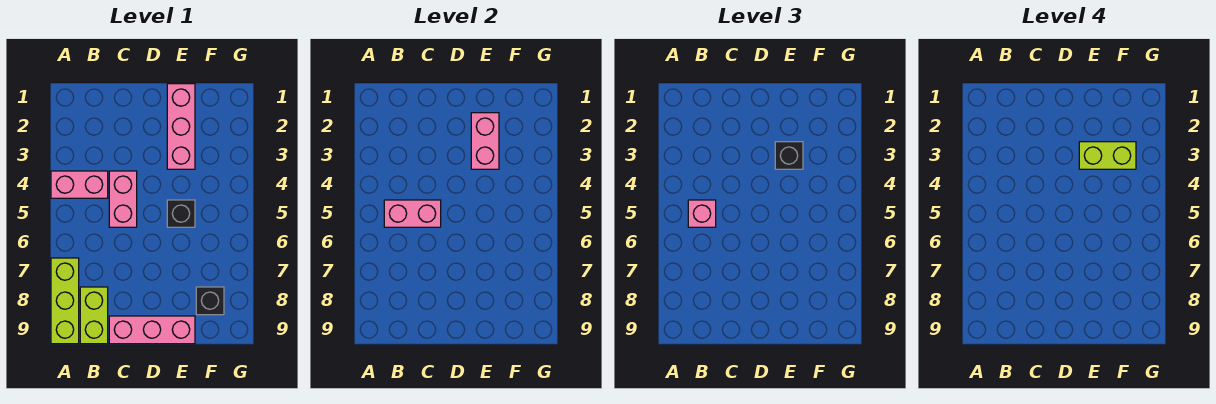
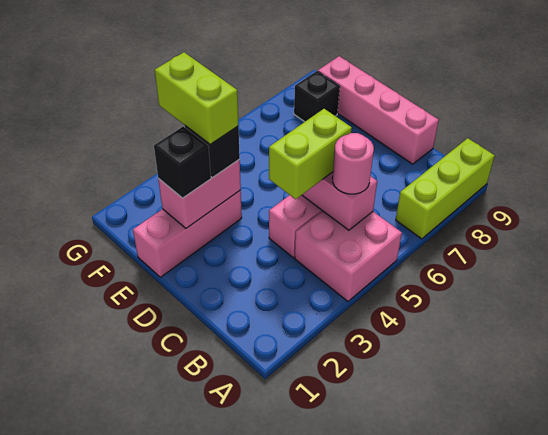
pink brick A4:B4 level 1 -> pink brick A4:B5 level 1
pink brick B5 level 3 -> pink round brick B5 level 3
lime brick B8:B9 level 1 -> lime brick C4:C5 level 3
pink brick C9:E9 level 1 -> pink brick C9:F9 level 1
black brick E5 level 1 -> black brick E2 level 3

